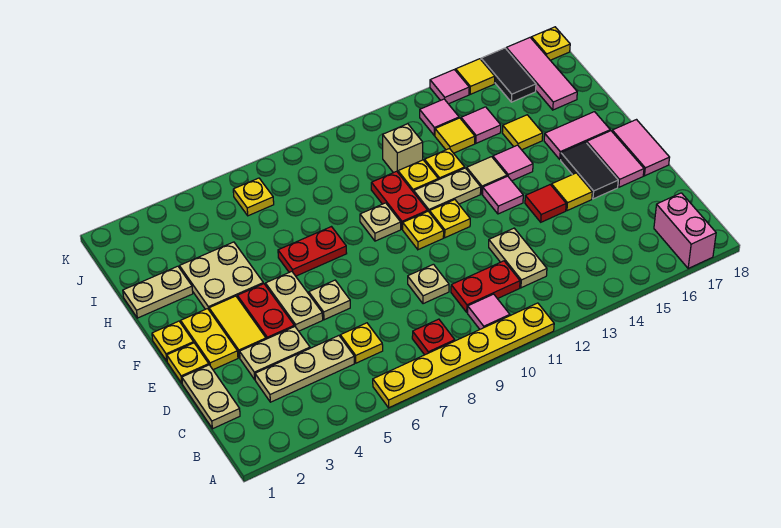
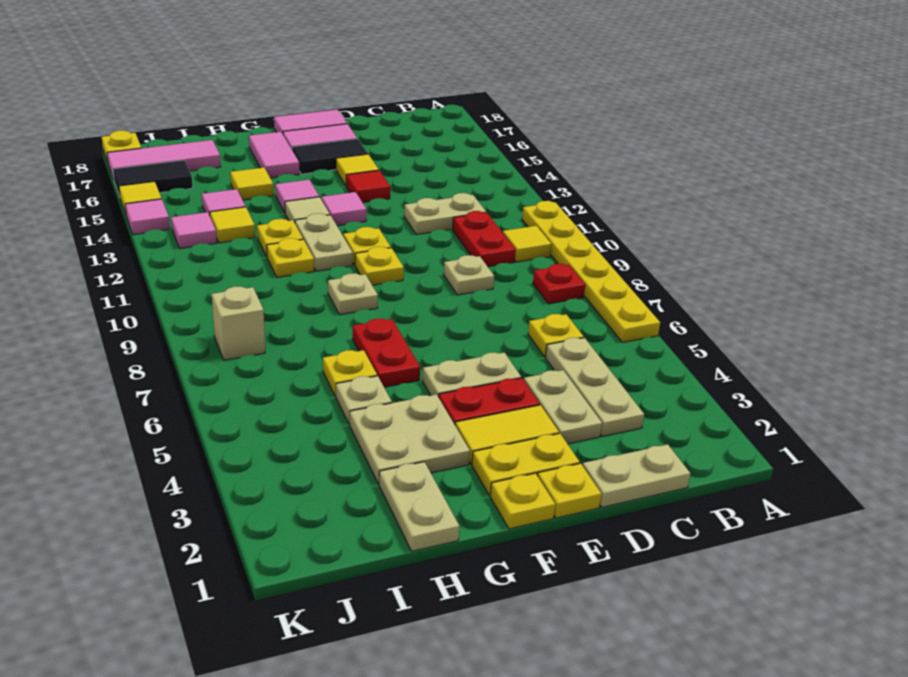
pink brick A17:B17 level 1 -> none
pink tile B10 level 1 -> yellow tile B10 level 1
tan plate E6 level 1 -> tan plate H5 level 1
red plate G10:H10 level 1 -> none
tan brick I11 level 1 -> tan brick J8 level 1
yellow plate J6 level 1 -> yellow plate H6 level 1

